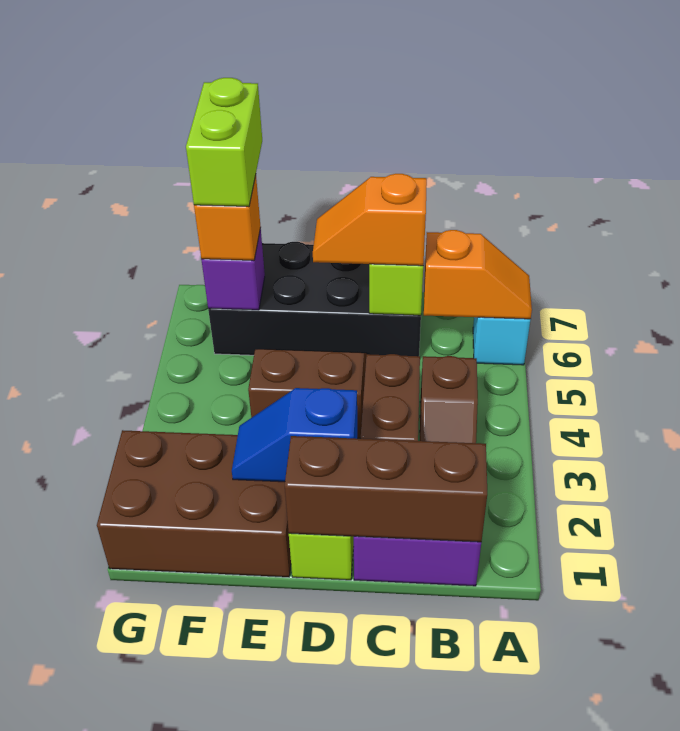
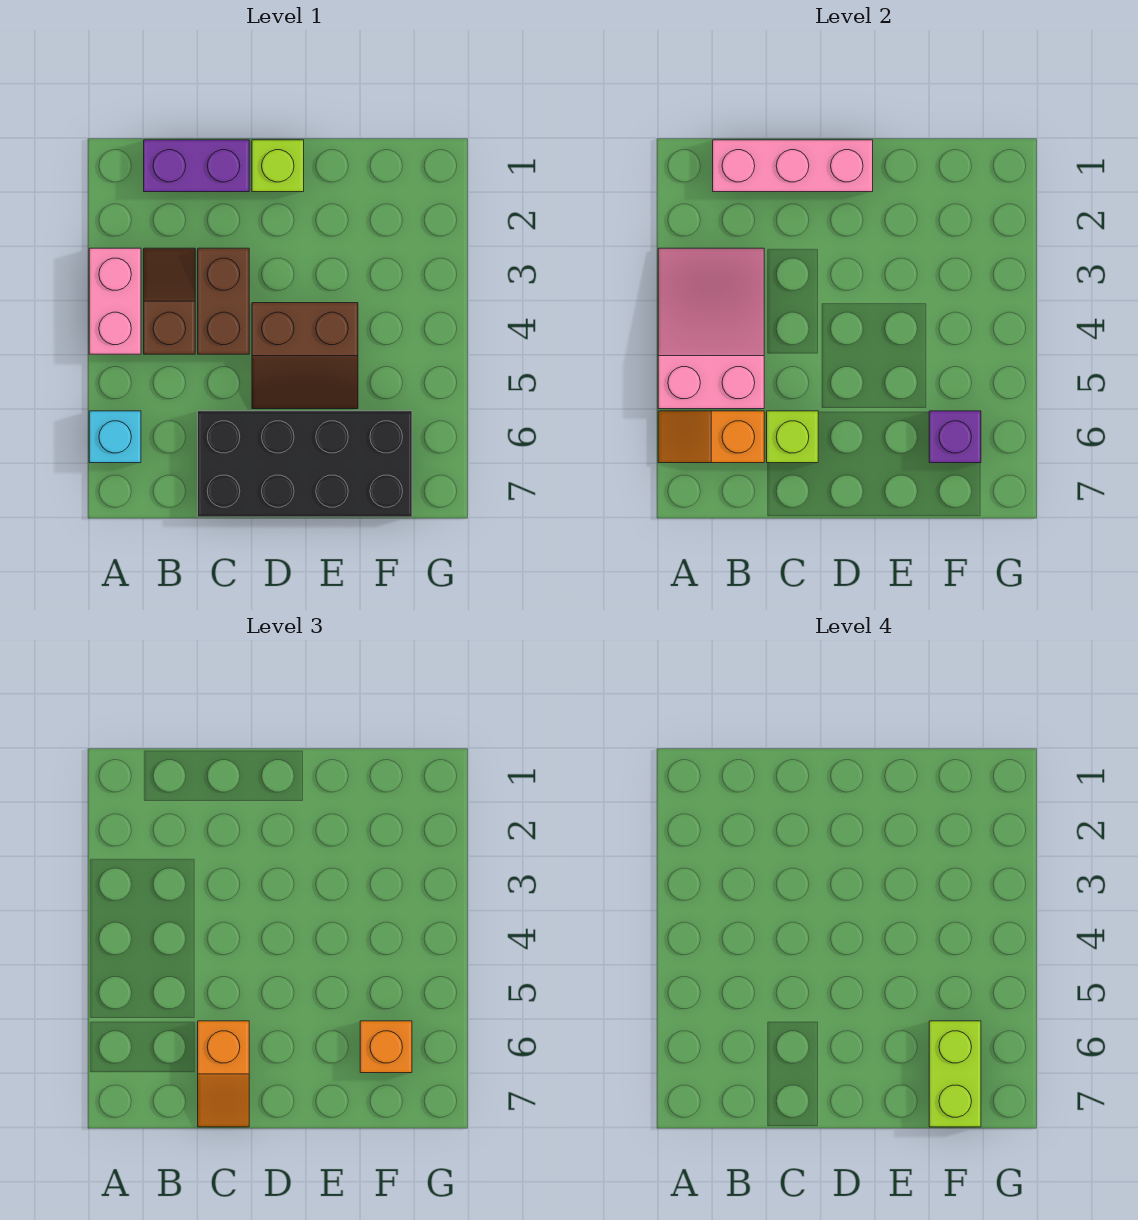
none -> pink brick A3:A4 level 1
none -> pink slope A3:B5 level 2 top 5
brown brick B1:D1 level 2 -> pink brick B1:D1 level 2
orange slope C6:D6 level 3 top C -> orange slope C6:C7 level 3 top 6
blue slope D2:E2 level 2 top D -> none
brown brick E1:G2 level 1 -> none

